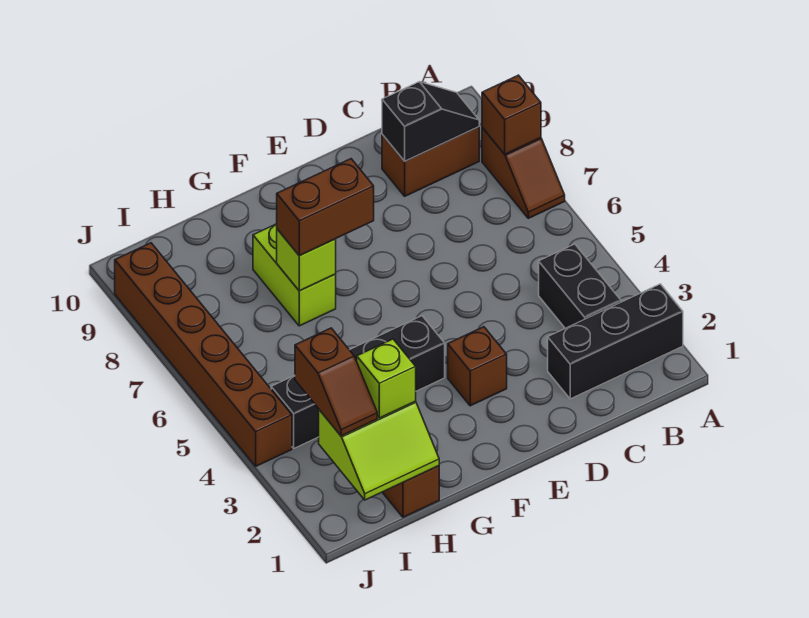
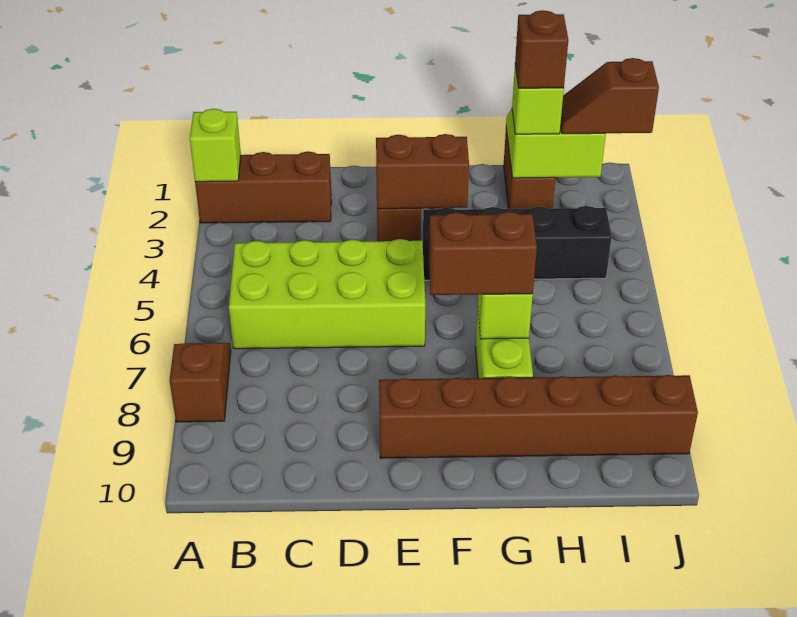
black brick A2:C2 level 1 -> brown brick A2:C2 level 1
none -> lime brick A2 level 2
brown brick A8 level 2 -> brown brick H2 level 4
black brick B3:B4 level 1 -> none
none -> lime brick B5:E6 level 1
brown brick B9:C9 level 1 -> brown brick E3:F3 level 2
black slope B9:C9 level 2 top C -> none
brown slope I2:I3 level 3 top 3 -> brown slope I2:J2 level 3 top J
brown brick J4:J9 level 1 -> brown brick E9:J9 level 1

